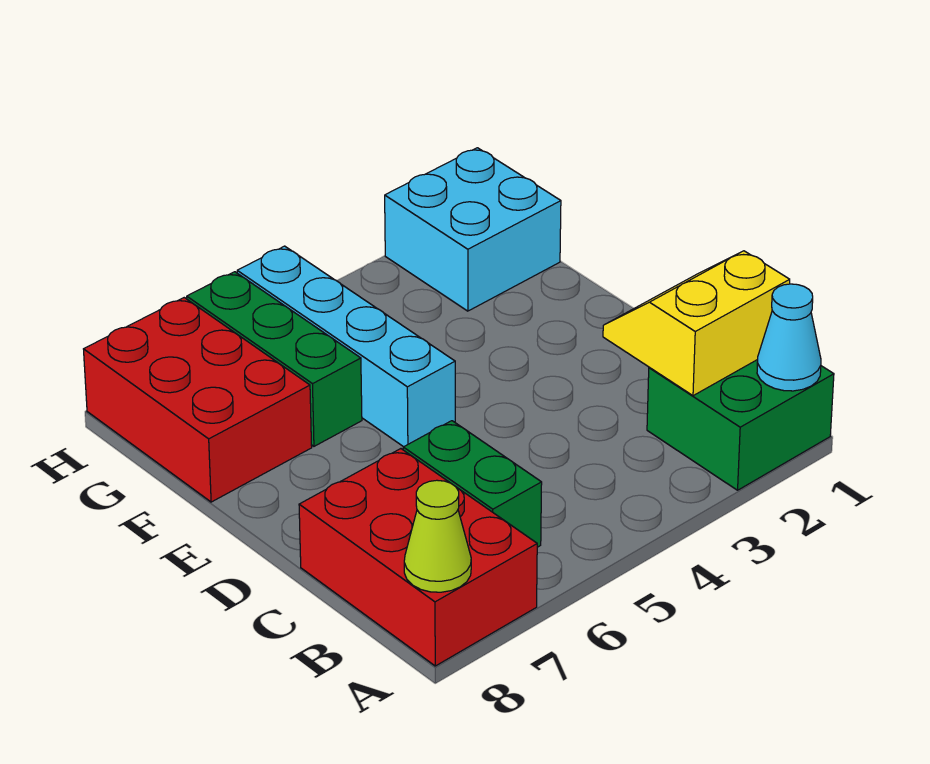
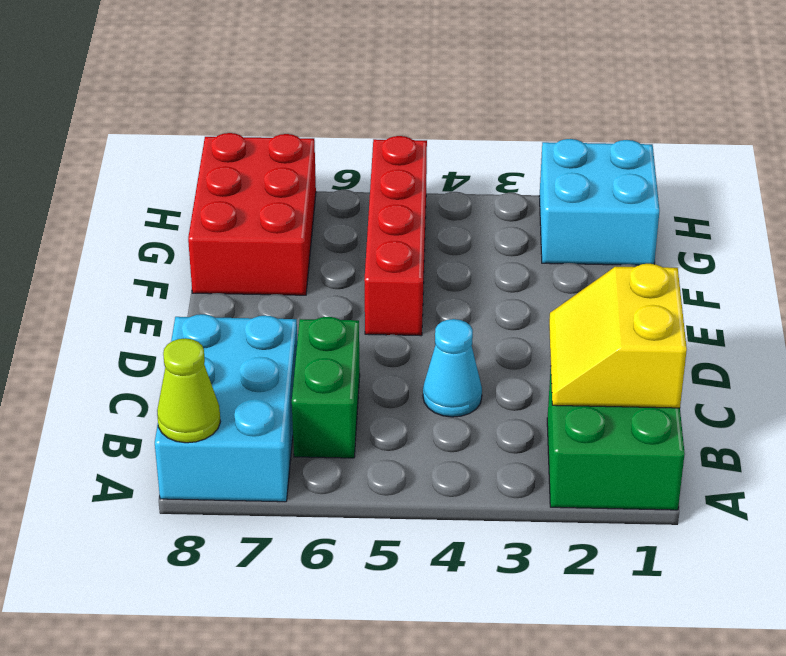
cyan cone A1 level 2 -> cyan cone C4 level 1
red brick A7:C8 level 1 -> cyan brick A7:C8 level 1
yellow slope B1:C2 level 2 top B -> yellow slope B1:C2 level 2 top 1
cyan brick E5:H5 level 1 -> red brick E5:H5 level 1
green brick F6:H6 level 1 -> none

